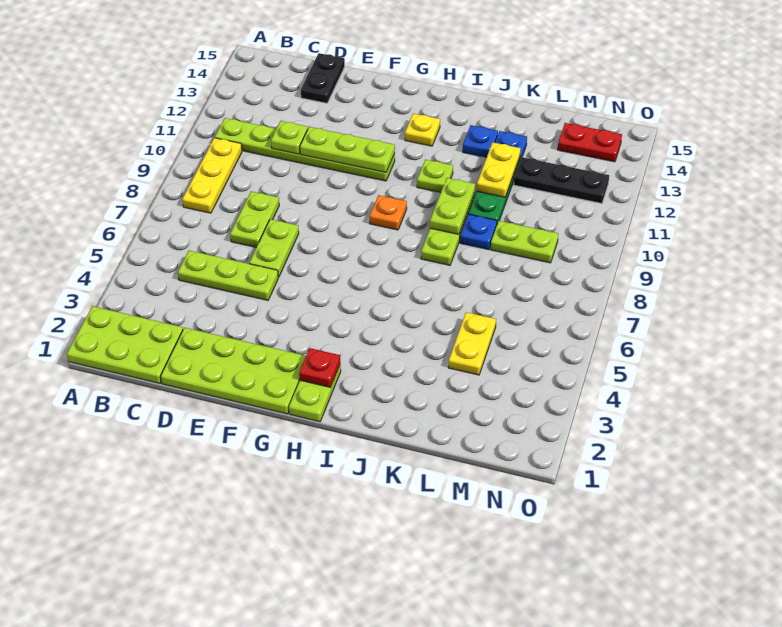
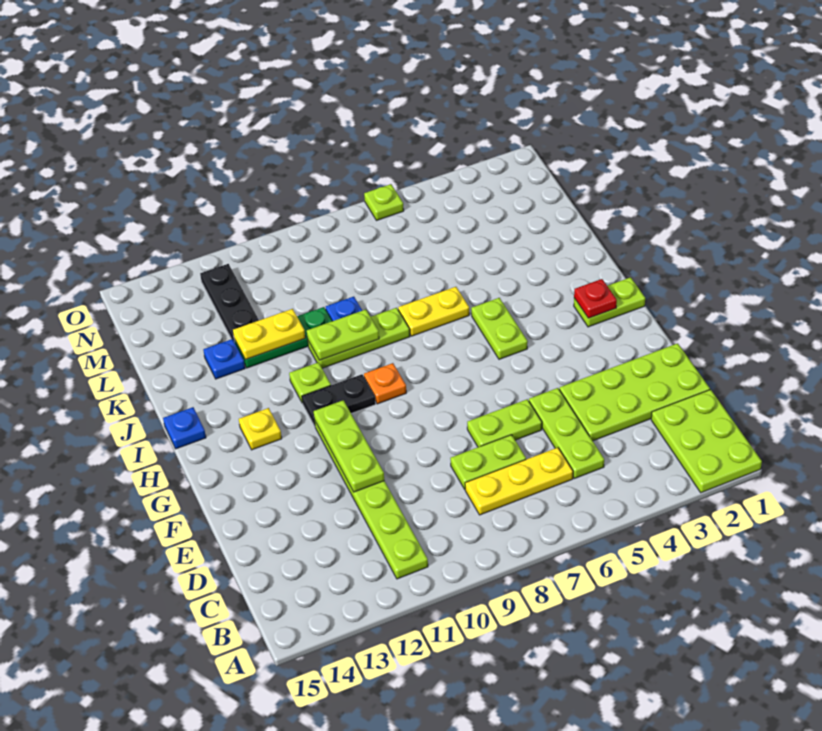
yellow plate B8:B10 level 1 -> yellow plate C6:C8 level 1
lime plate D1:G2 level 1 -> lime plate D1:E4 level 1
lime plate D11 level 2 -> lime plate O6 level 1
black plate D14:D15 level 1 -> black plate H10:H11 level 1
blue plate J13 level 1 -> blue plate I15 level 1
yellow plate L4:L5 level 1 -> yellow plate J6:J7 level 1
lime plate L9:M9 level 1 -> lime plate H5:I5 level 1
red plate M14:N14 level 1 -> none

